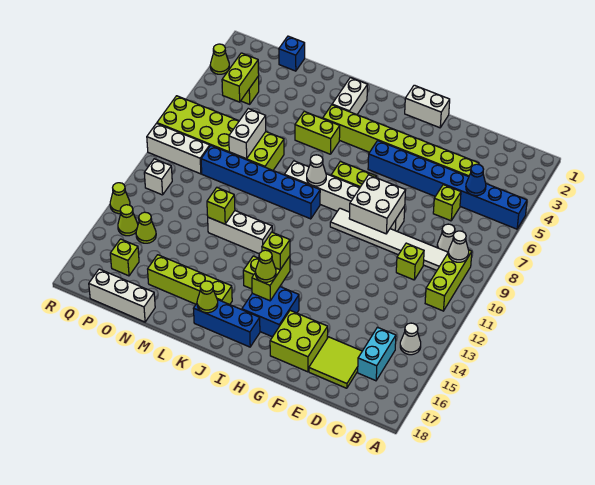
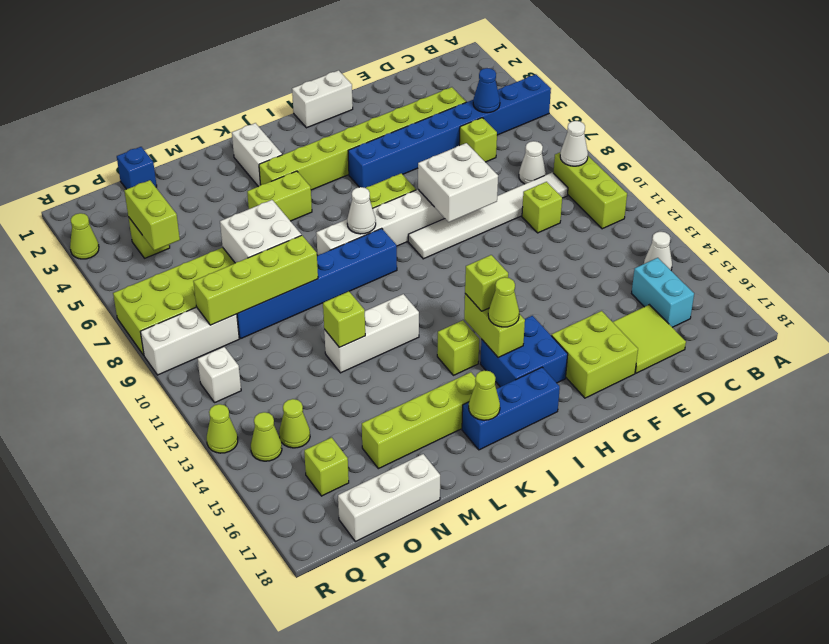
none -> lime brick M9:P9 level 2
white brick N7:N8 level 2 -> white brick M7:N8 level 2

